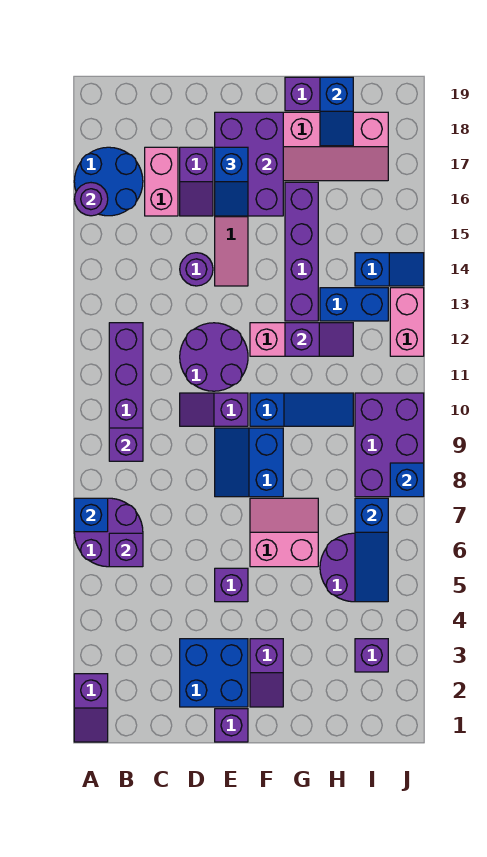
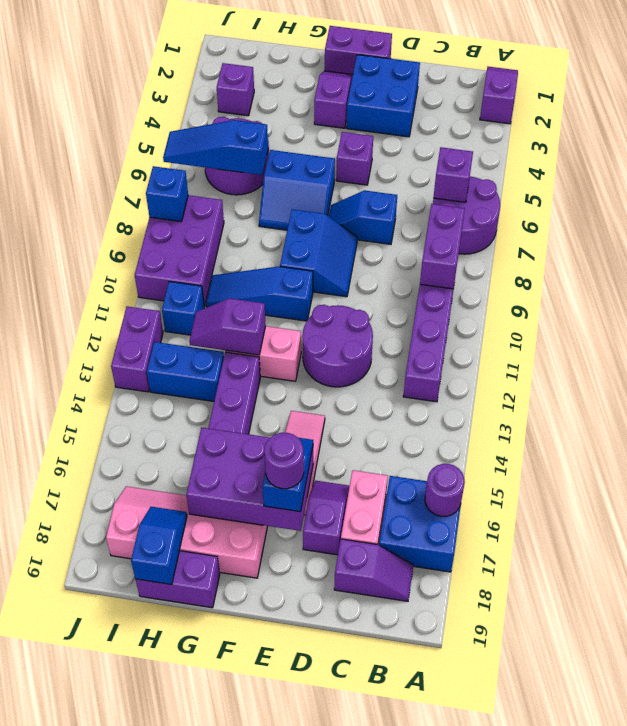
blue brick A7 level 2 -> blue brick I11 level 1
blue round brick A16:B17 level 1 -> blue brick A16:B17 level 1
purple brick B9 level 2 -> purple brick B8:B9 level 2
purple slope D10:E10 level 1 top E -> purple slope B18:C18 level 1 top C
purple round brick D14 level 1 -> purple round brick E17 level 4
purple brick E1 level 1 -> purple brick E1:F1 level 1
purple brick E16:F18 level 2 -> purple brick E16:G17 level 2
pink slope F6:G7 level 1 top 6 -> blue slope F6:G7 level 1 top 6
blue slope I5:I7 level 2 top 7 -> blue slope H6:J6 level 2 top H
blue slope I14:J14 level 1 top I -> blue slope D7:E7 level 1 top D
pink brick J12:J13 level 1 -> purple brick J12:J13 level 1

